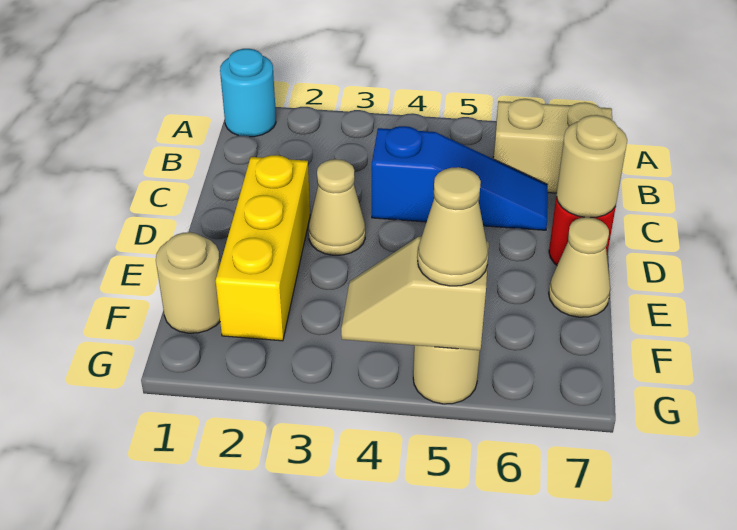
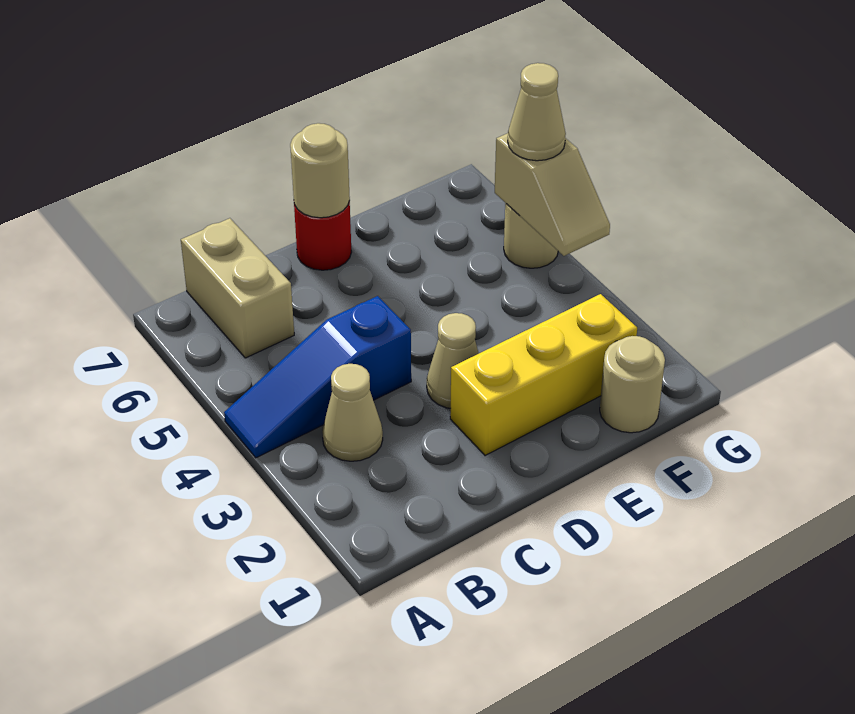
cyan round brick A1 level 1 -> none
blue slope C4:C6 level 1 top 4 -> blue slope A4:C4 level 1 top C
tan cone E7 level 1 -> tan cone B3 level 1

